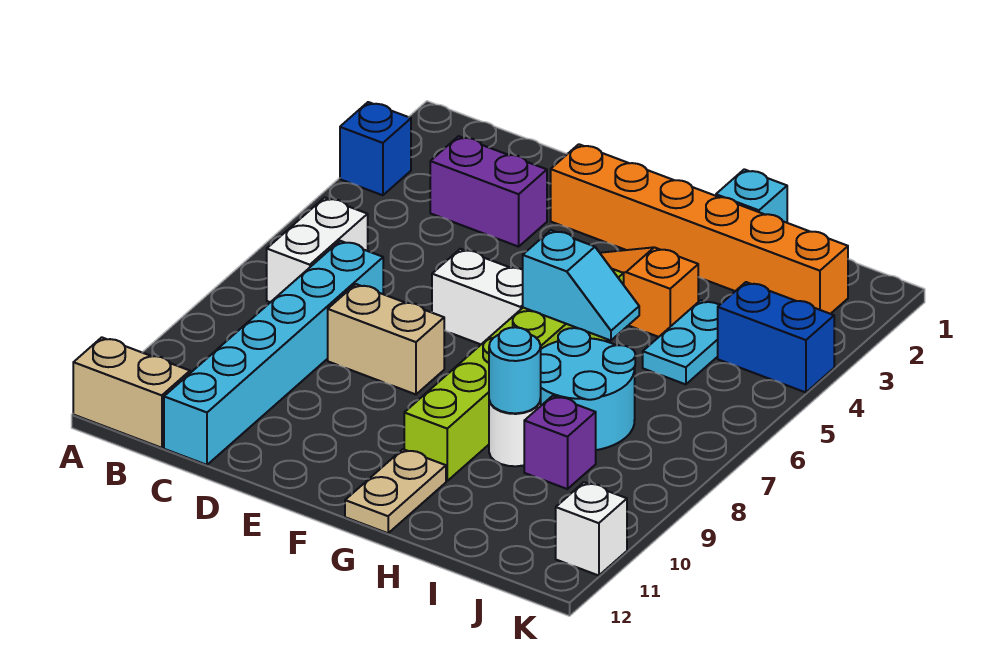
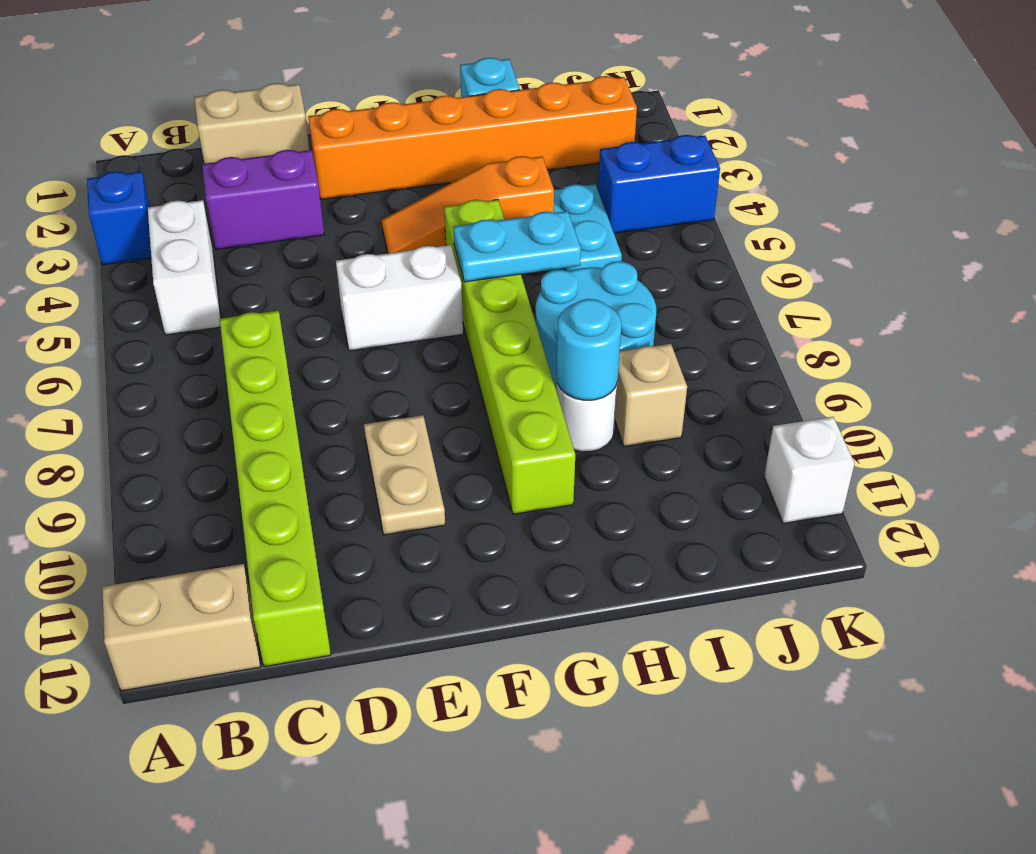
white brick B6:B7 level 1 -> white brick B4:B5 level 1
cyan brick C7:C12 level 1 -> lime brick C7:C12 level 1
tan brick D8:E8 level 1 -> tan brick C1:D1 level 1
cyan slope G6:H6 level 2 top G -> cyan plate G6:H6 level 2
tan plate G11:G12 level 1 -> tan plate E9:E10 level 1
purple brick I9 level 1 -> tan brick I9 level 1

